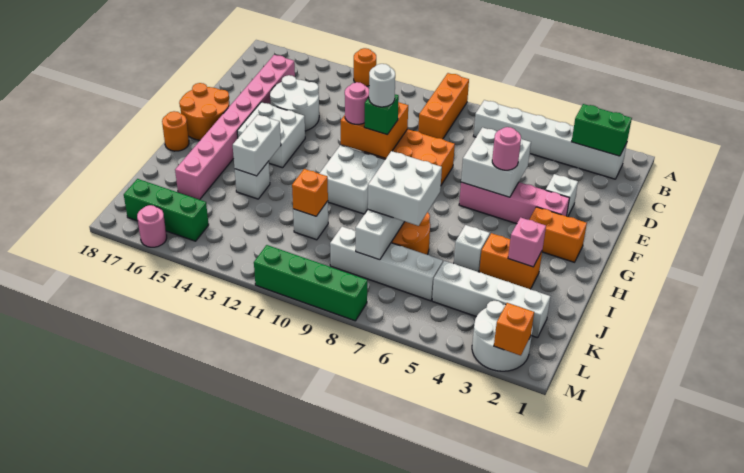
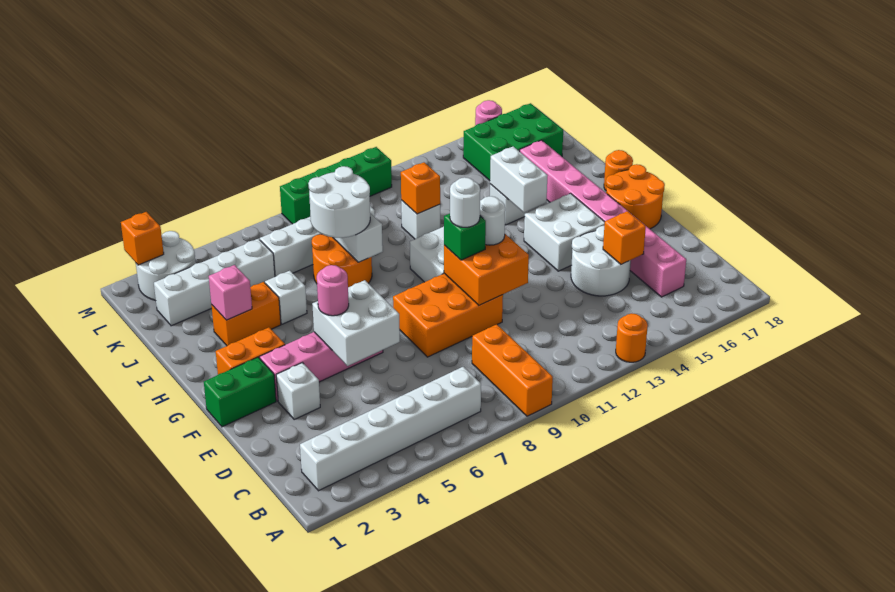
green brick B2:B3 level 2 -> green brick F1:F2 level 1
none -> orange brick D15 level 2
pink round brick F11 level 3 -> white round brick F11 level 3
white brick I7:J8 level 3 -> white round brick I7:J8 level 3
green brick L15:L17 level 1 -> green brick K15:L17 level 1

